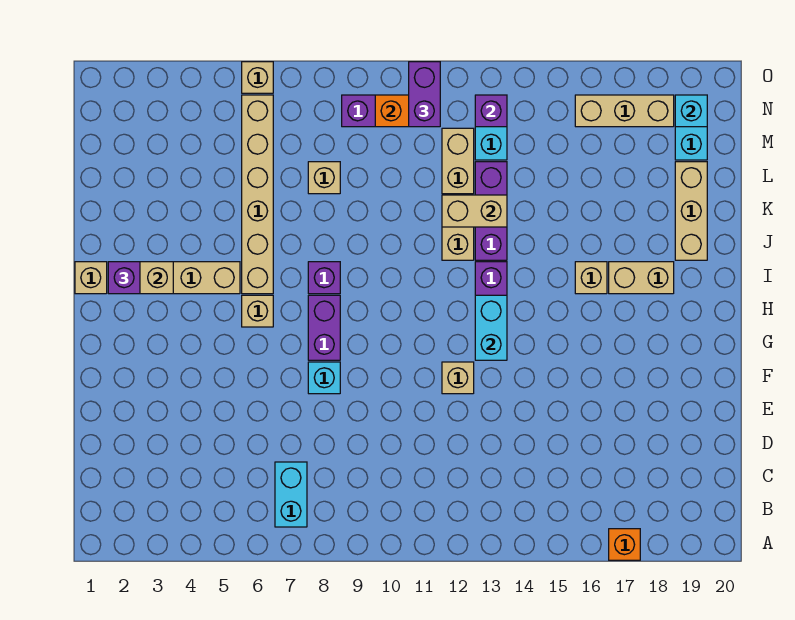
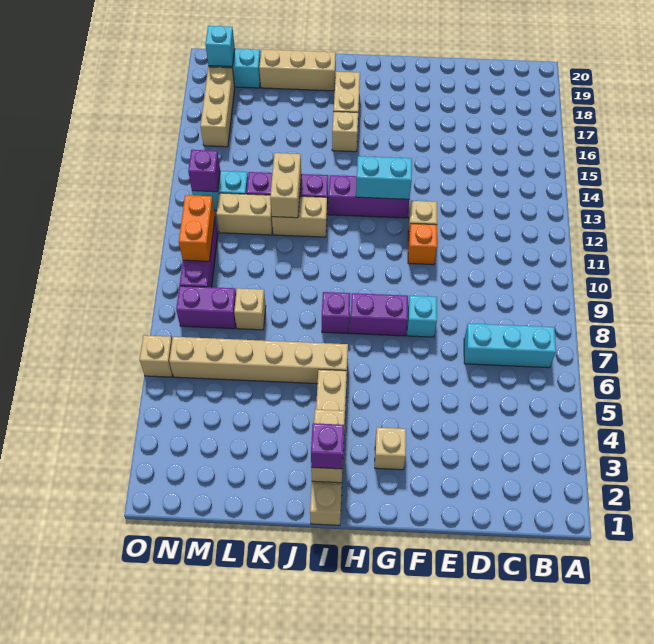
orange brick A17 level 1 -> orange brick F11 level 1
cyan brick B7:C7 level 1 -> cyan brick B7:D7 level 1
tan brick H6 level 1 -> tan brick G3 level 1
purple brick N11:O11 level 3 -> purple brick M8:N8 level 1

